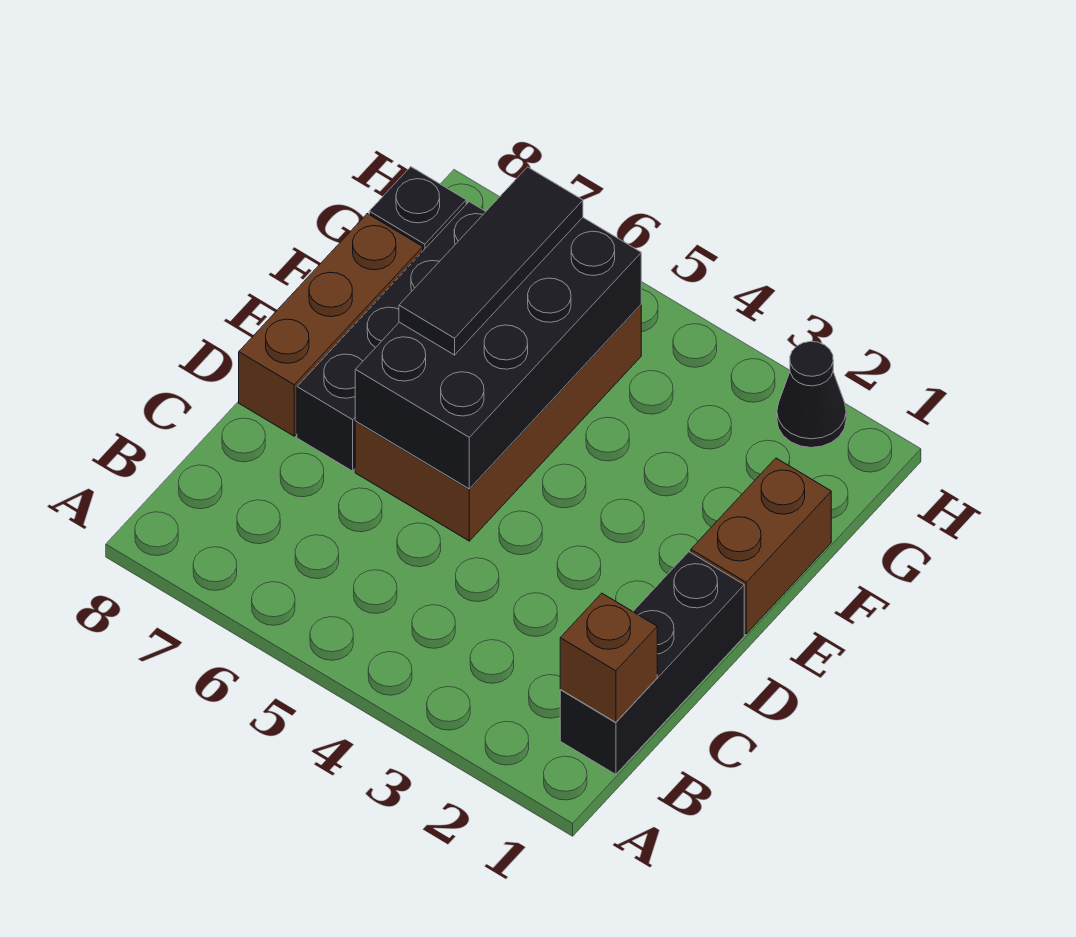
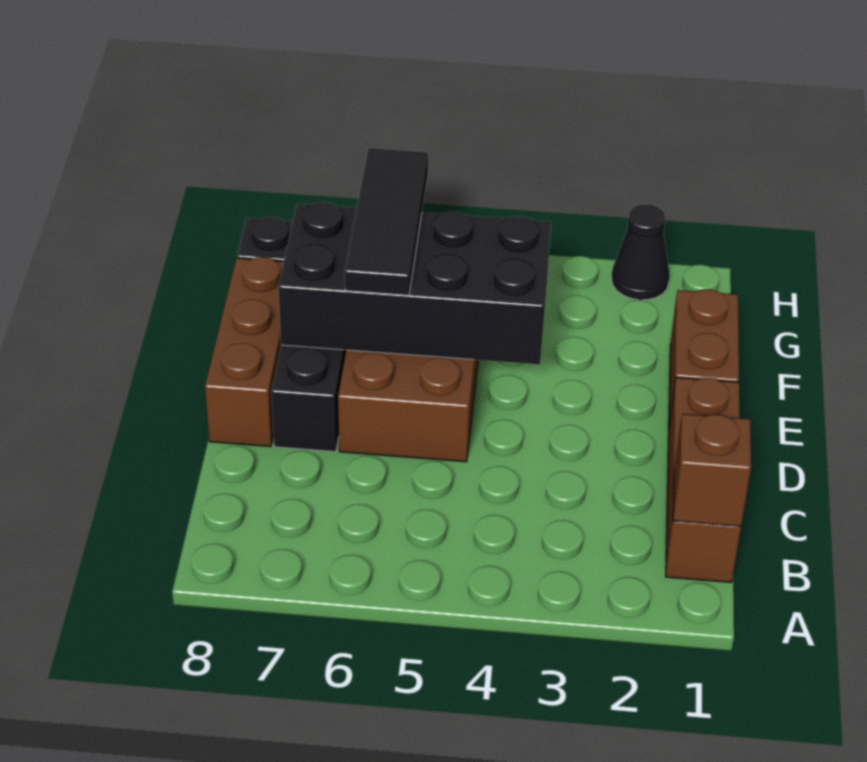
black brick B1:D1 level 1 -> brown brick B1:D1 level 1
black brick D5:G6 level 2 -> black brick E4:F7 level 2

